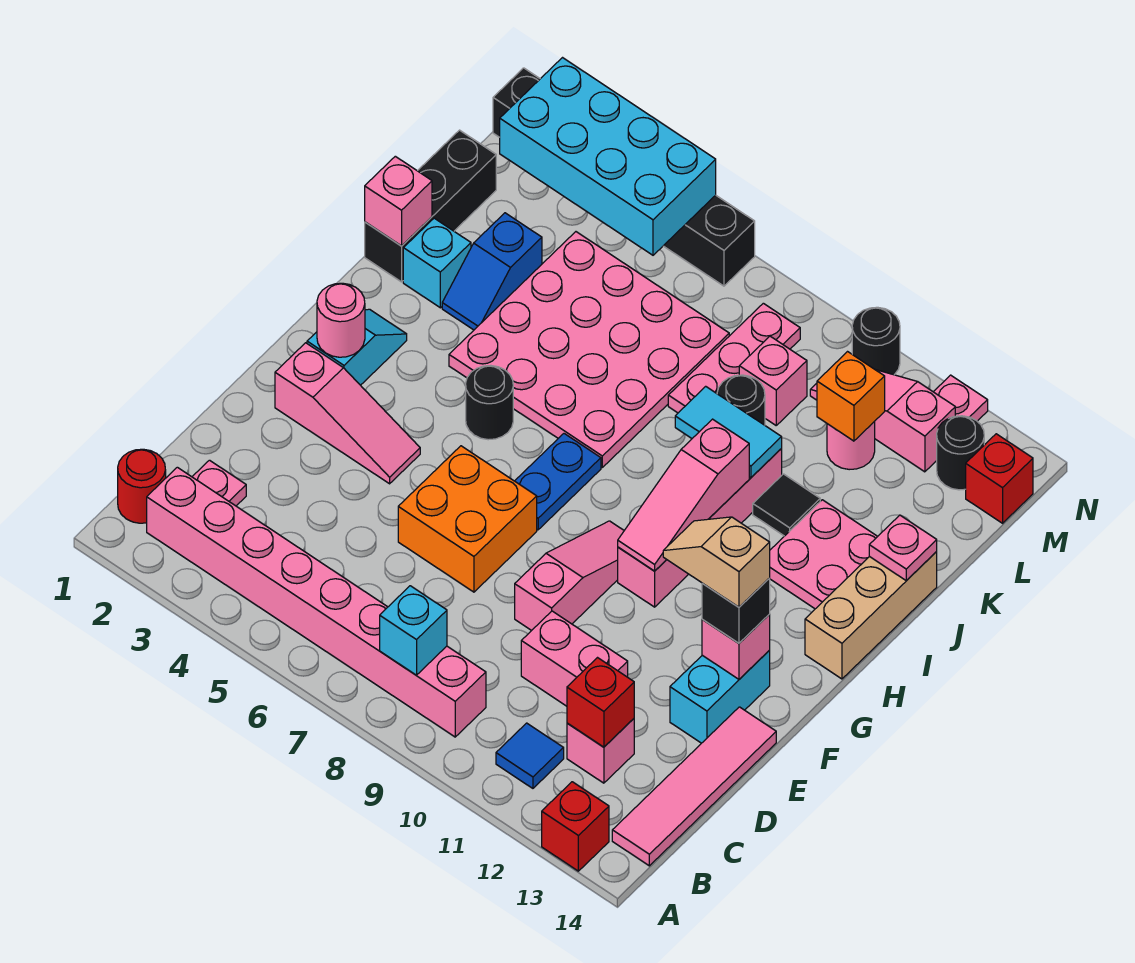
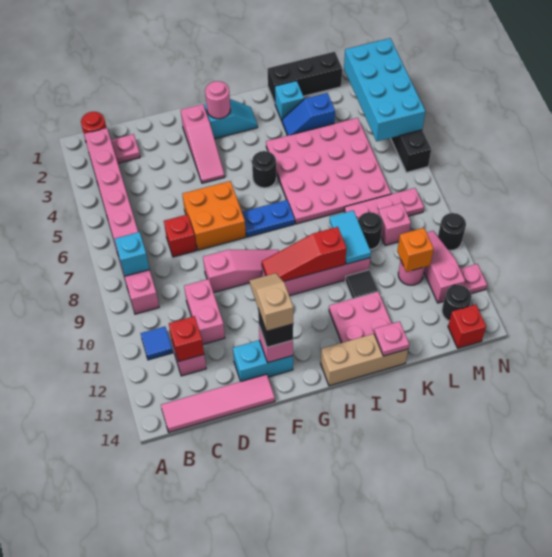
red brick A13 level 1 -> red brick D7 level 1
pink slope G10:I10 level 2 top I -> red slope G10:I10 level 2 top I
pink brick J1 level 2 -> none

